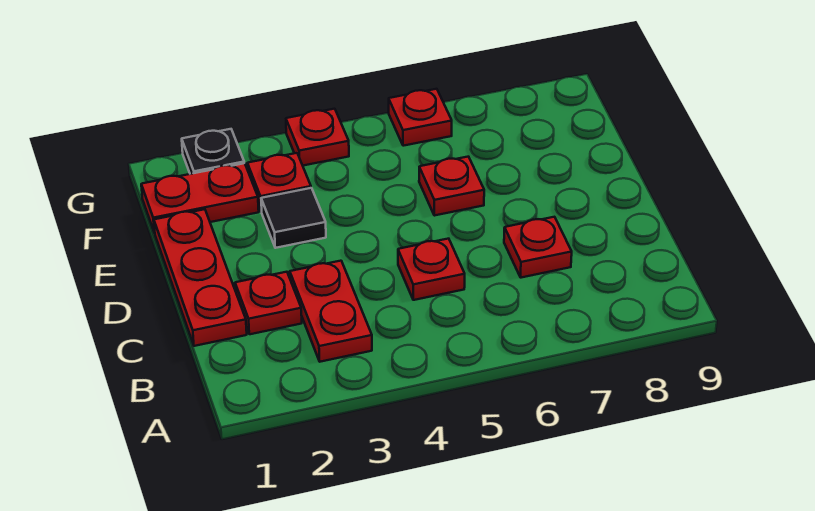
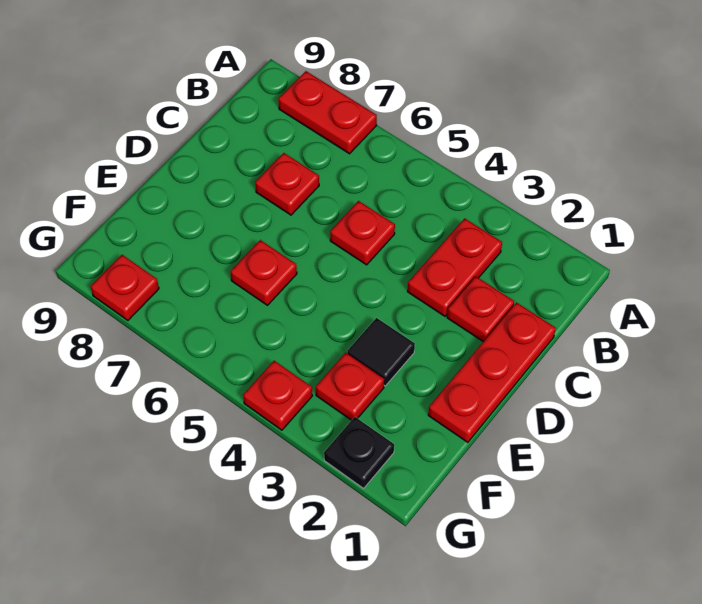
red plate F1:F2 level 1 -> red plate A7:A8 level 1
red plate G6 level 1 -> red plate G8 level 1

